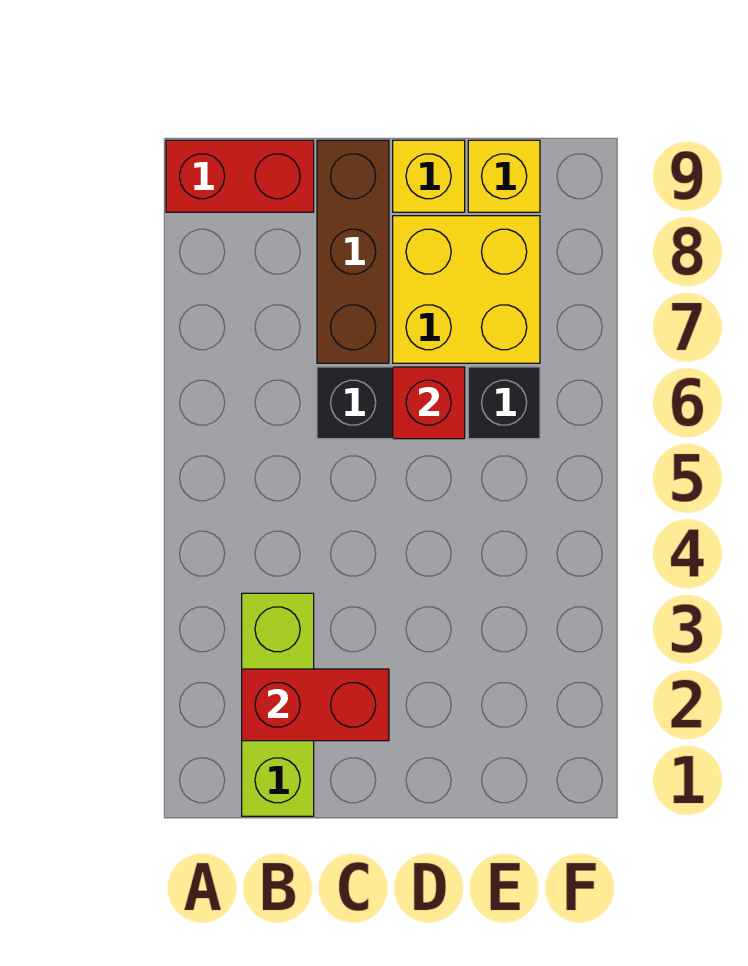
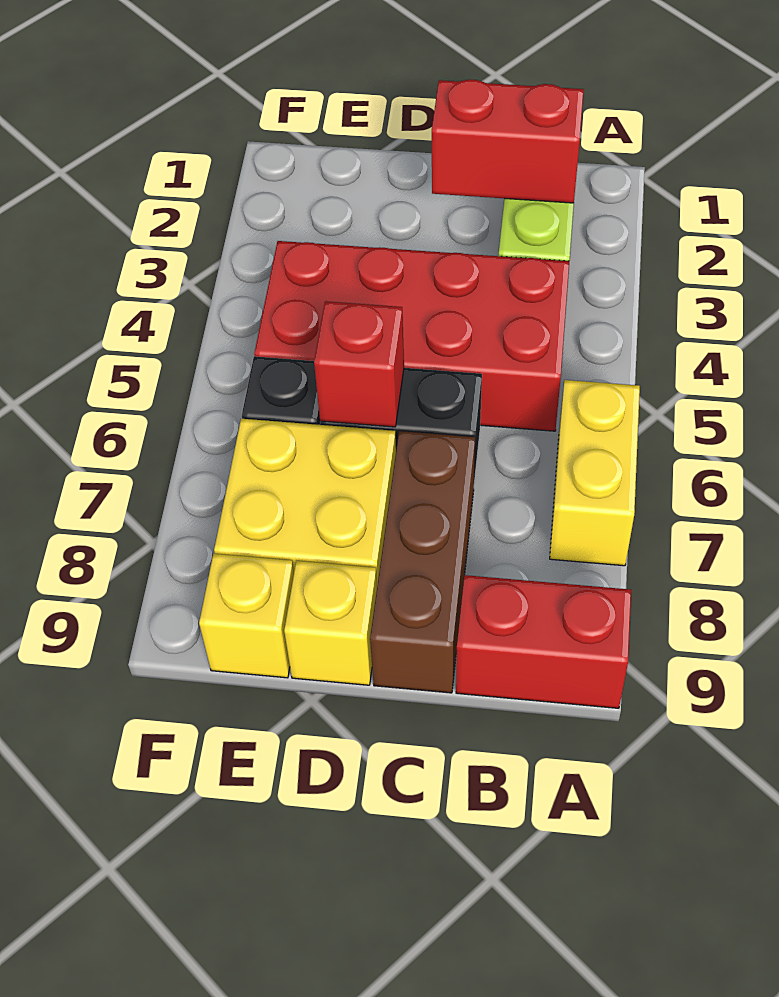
none -> yellow brick A6:A7 level 1
none -> red brick B4:E5 level 1

